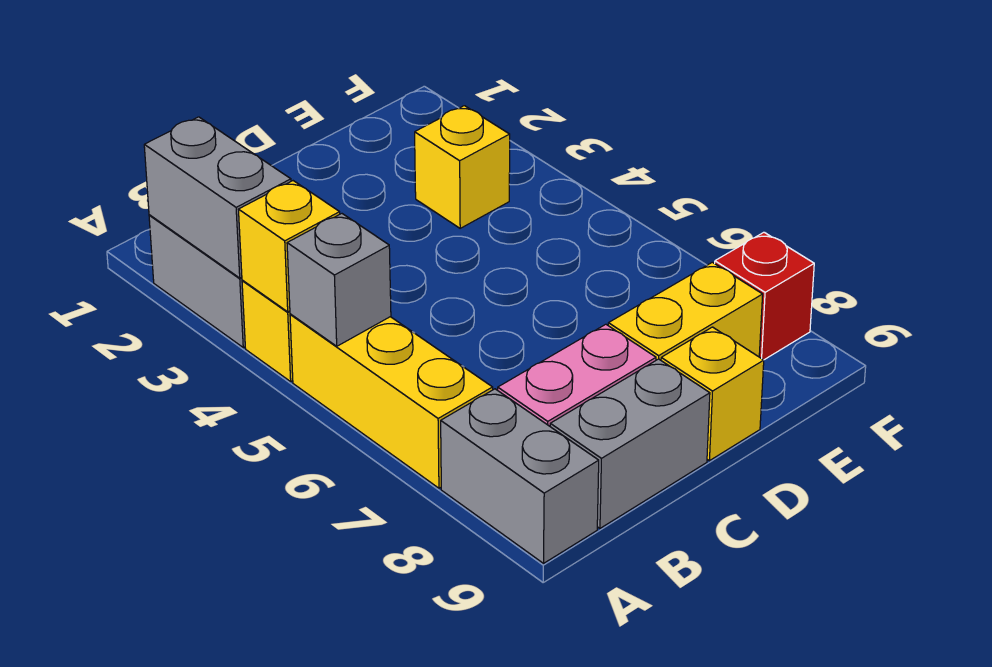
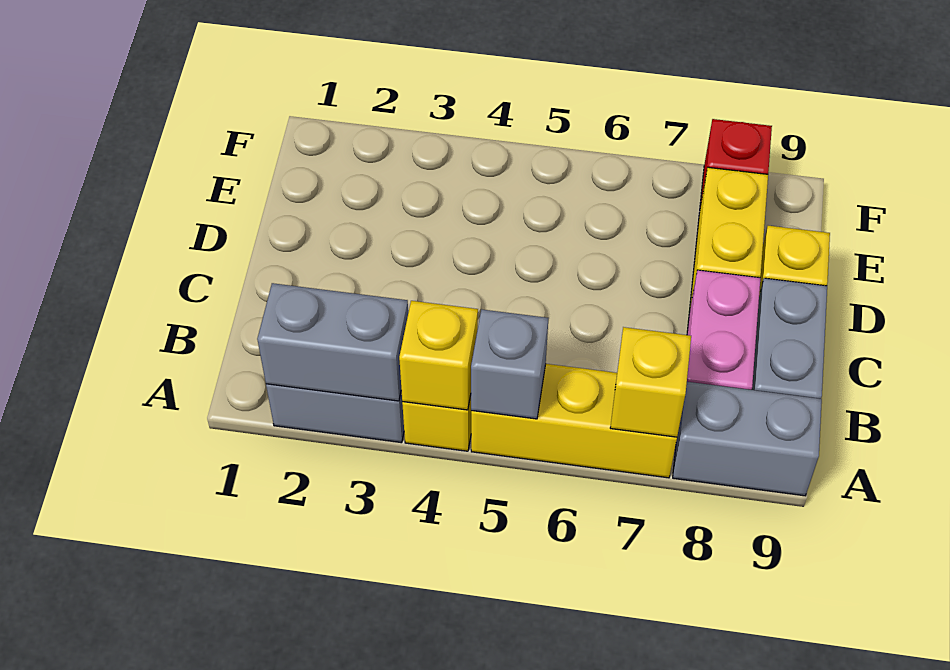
yellow brick E3 level 1 -> yellow brick A7 level 2

